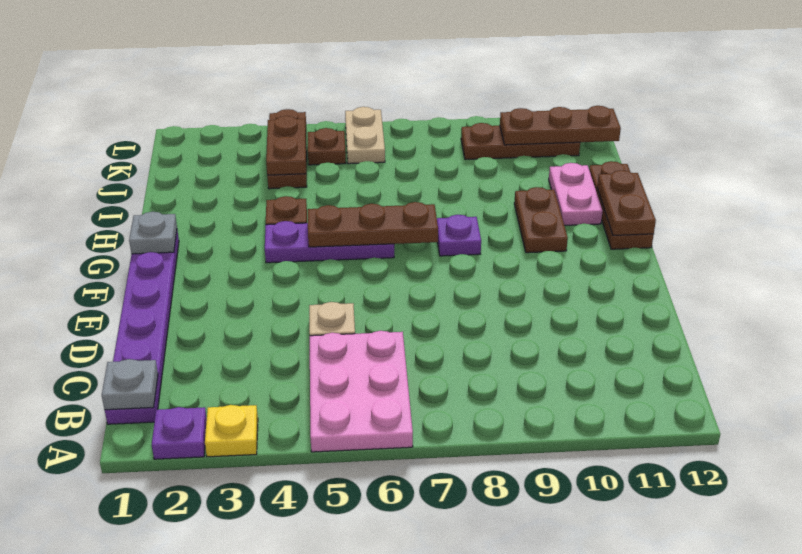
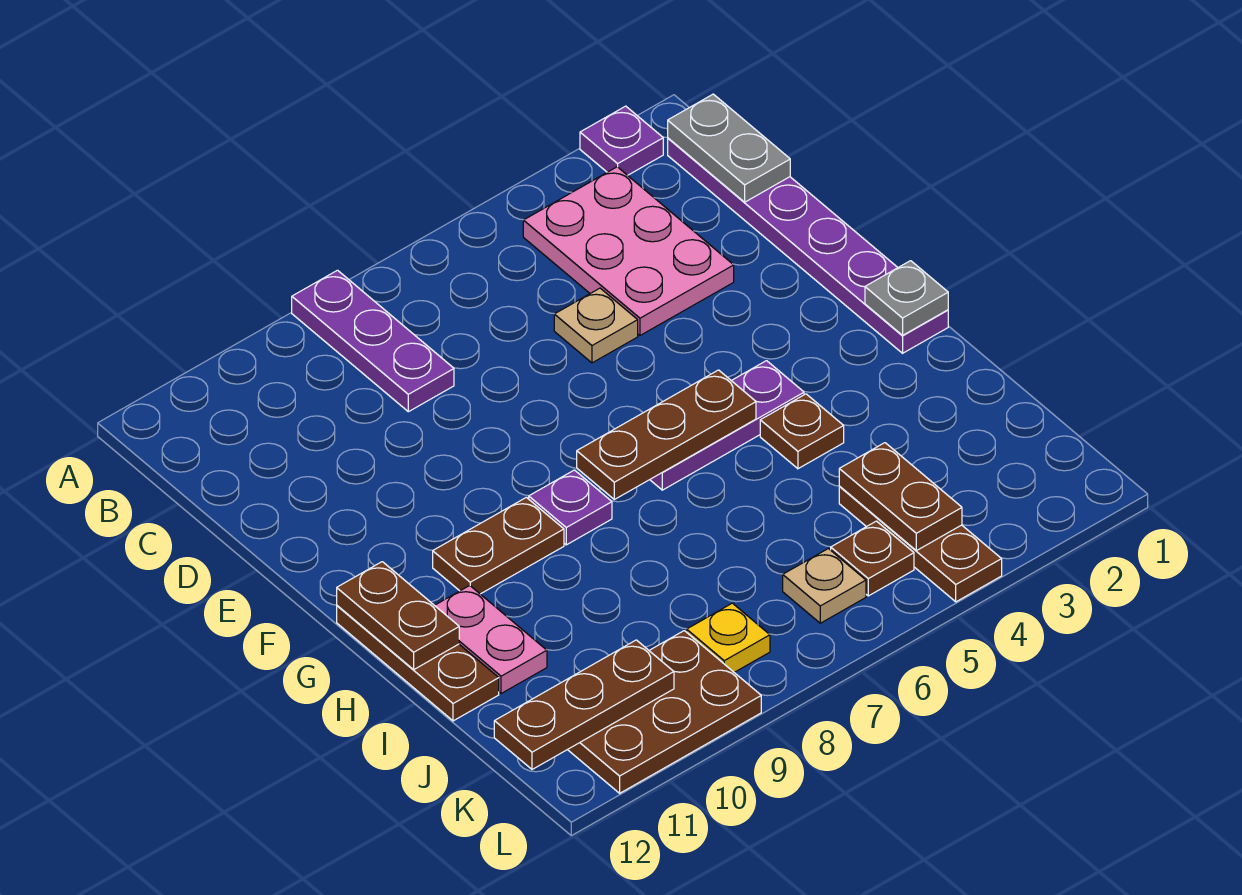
yellow plate A3 level 1 -> yellow plate K8 level 1
pink plate A5:C6 level 1 -> pink plate B3:D4 level 1
none -> purple plate A8:C8 level 1
grey plate B1 level 2 -> grey plate B1:C1 level 2
brown plate G10:H10 level 1 -> brown plate G9:G10 level 1
tan plate K6:L6 level 1 -> tan plate K6 level 1
brown plate K9:K11 level 1 -> brown plate K9:L11 level 1

